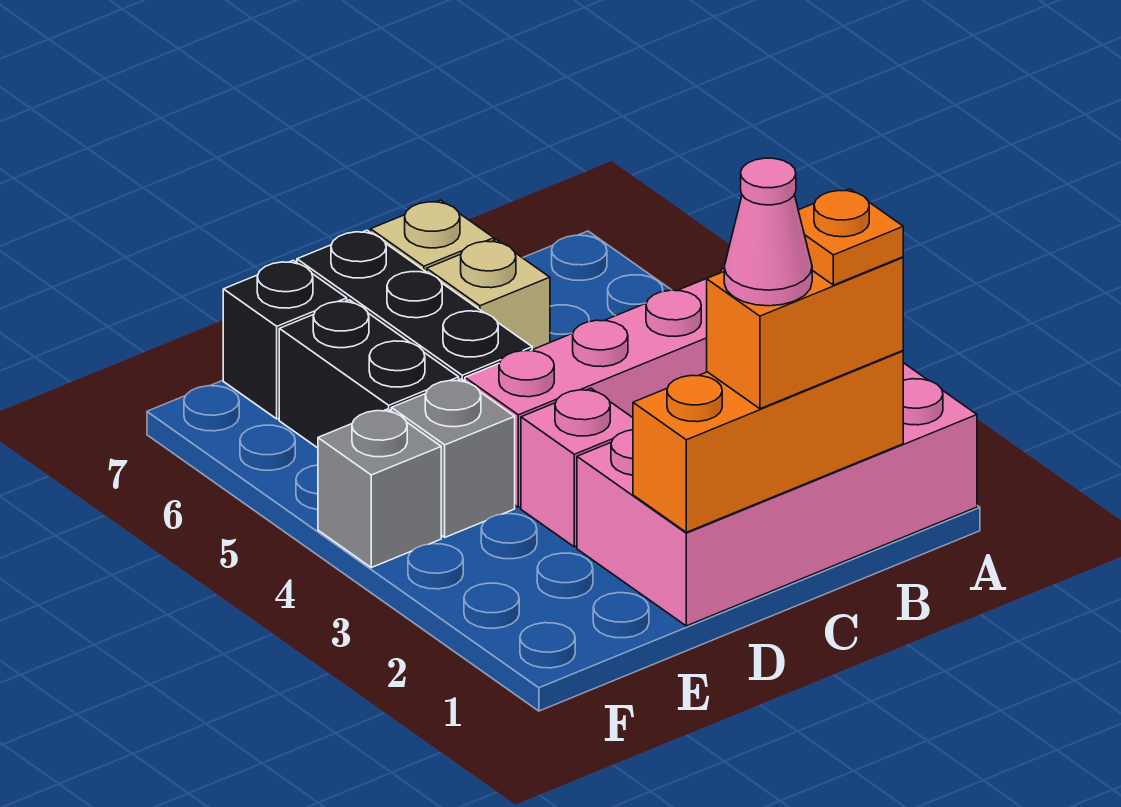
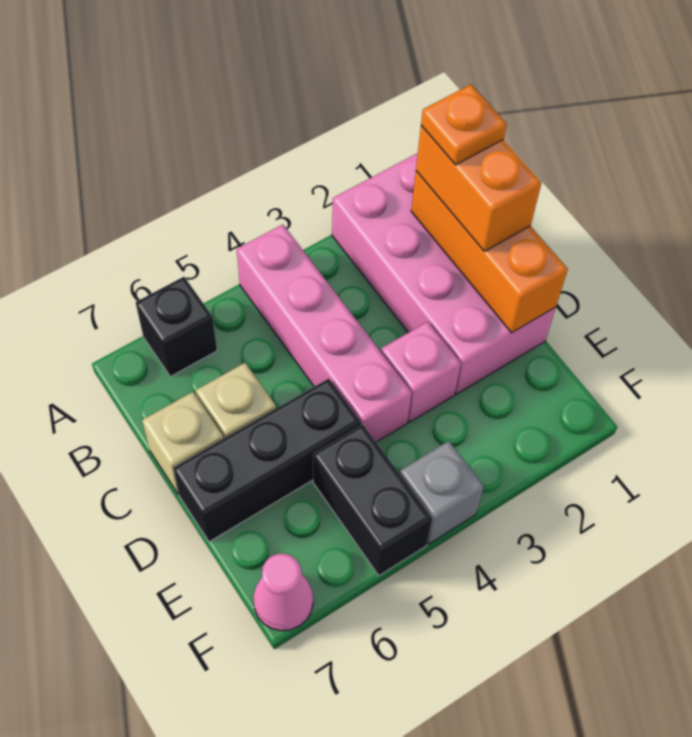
pink cone C1 level 4 -> pink cone F7 level 1
grey brick E4 level 1 -> none
black brick E5:E6 level 1 -> black brick E5:F5 level 1
black brick E7 level 1 -> black brick A6 level 1

